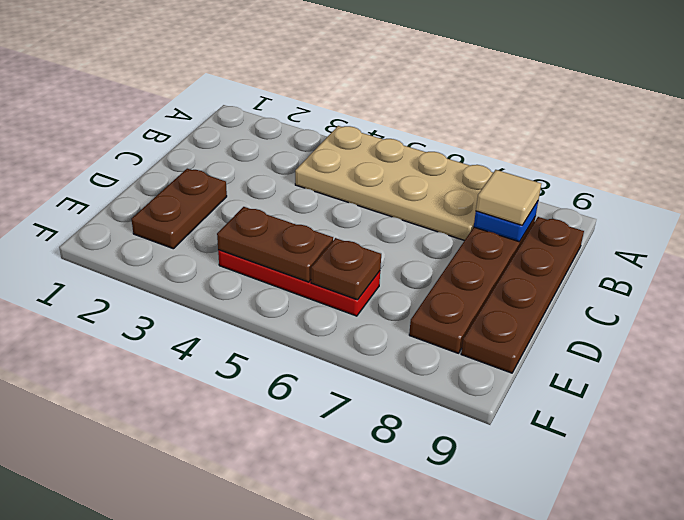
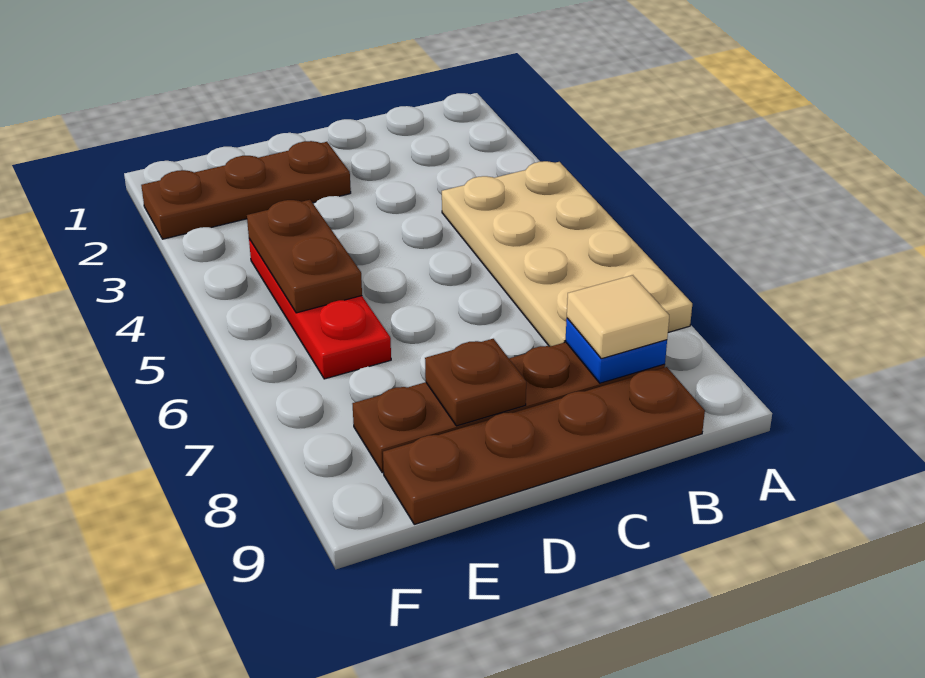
brown plate D2:E2 level 1 -> brown plate D2:F2 level 1
brown plate E6 level 2 -> brown plate D8 level 2

